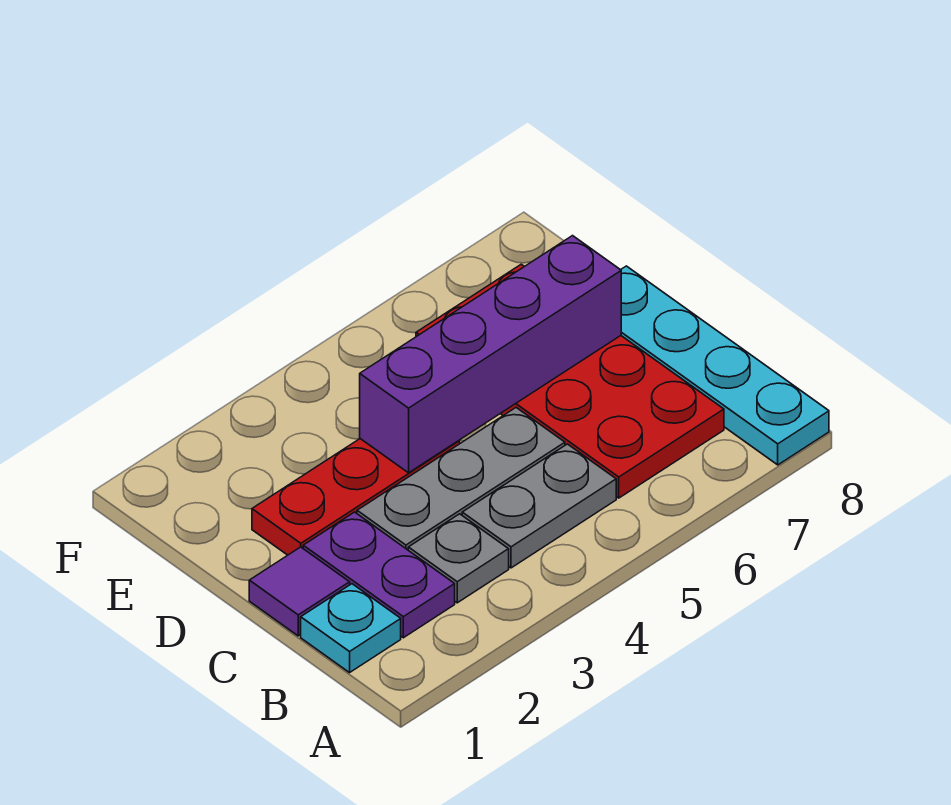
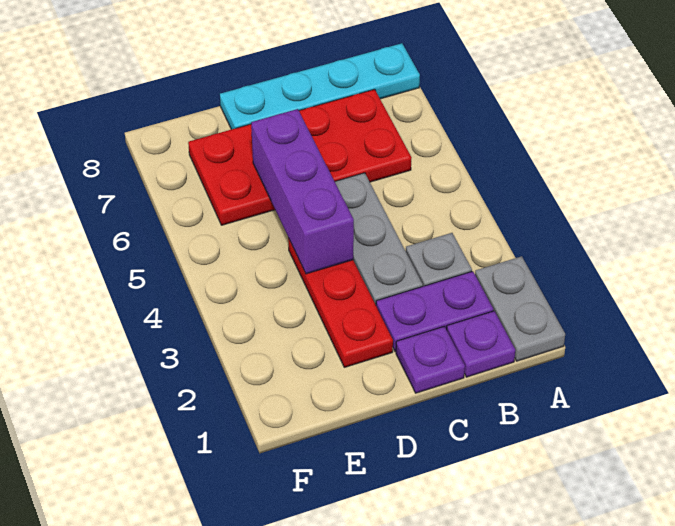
cyan plate B1 level 1 -> purple plate B1 level 1
grey plate B4:B5 level 1 -> grey plate A1:A2 level 1
purple tile C1 level 1 -> purple plate C1 level 1
purple brick D4:D7 level 2 -> purple brick D4:D6 level 2

